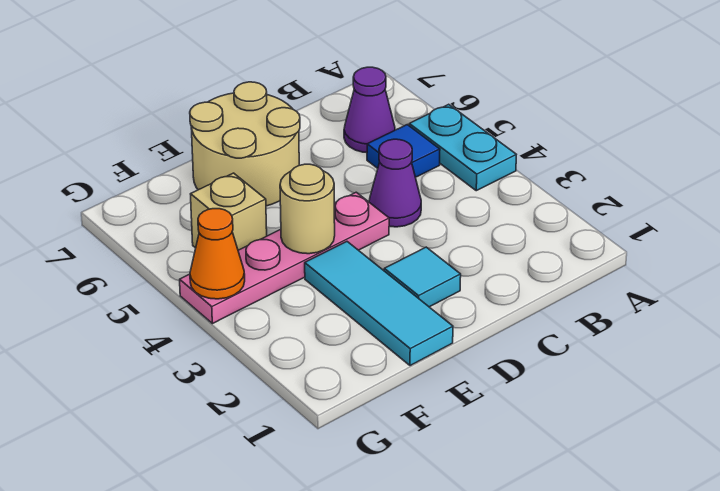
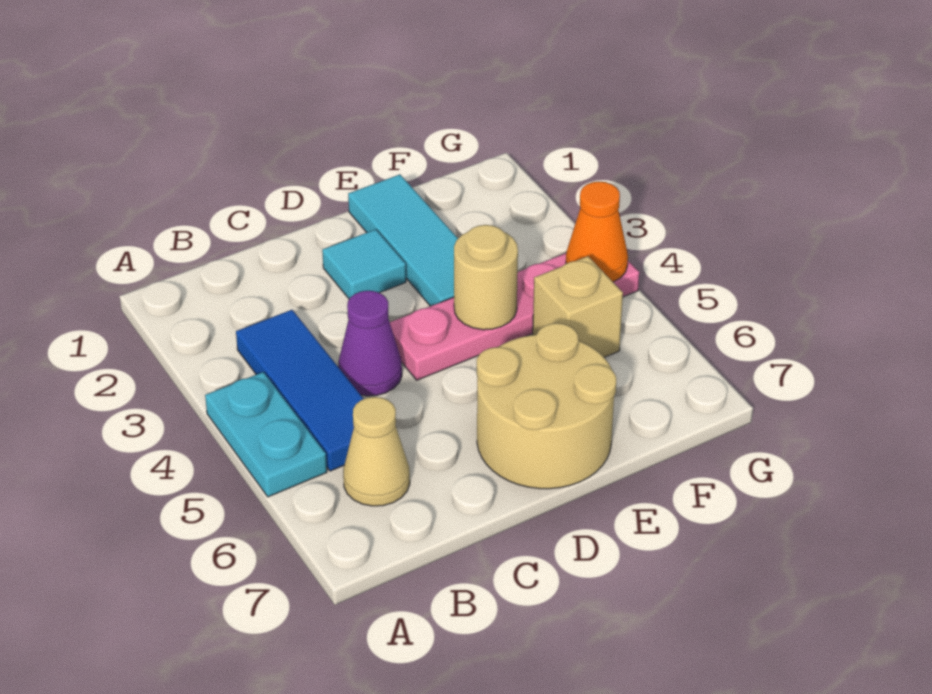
blue tile B5 level 1 -> blue tile B3:B5 level 1
purple cone B6 level 1 -> tan cone B6 level 1

